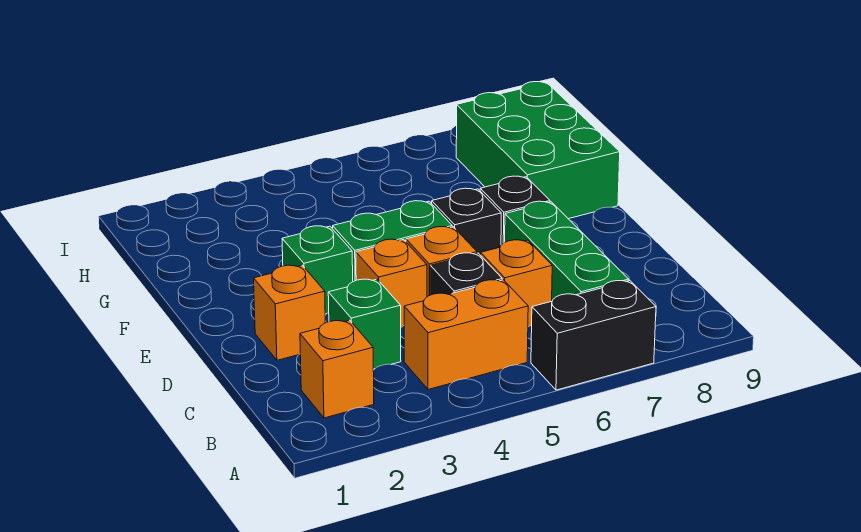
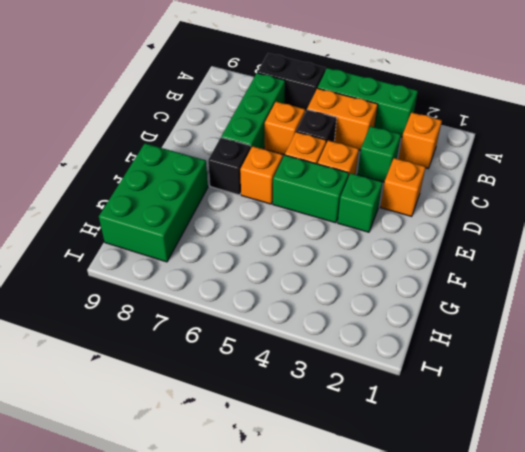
none -> green brick A3:A5 level 1
black brick E6 level 1 -> orange brick E6 level 1

